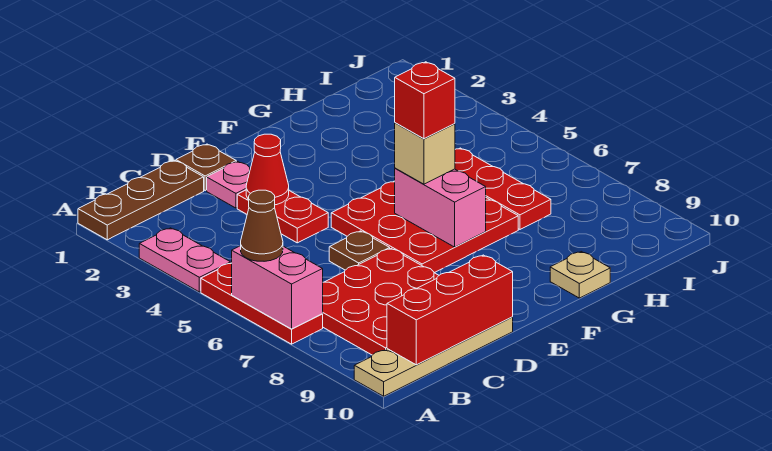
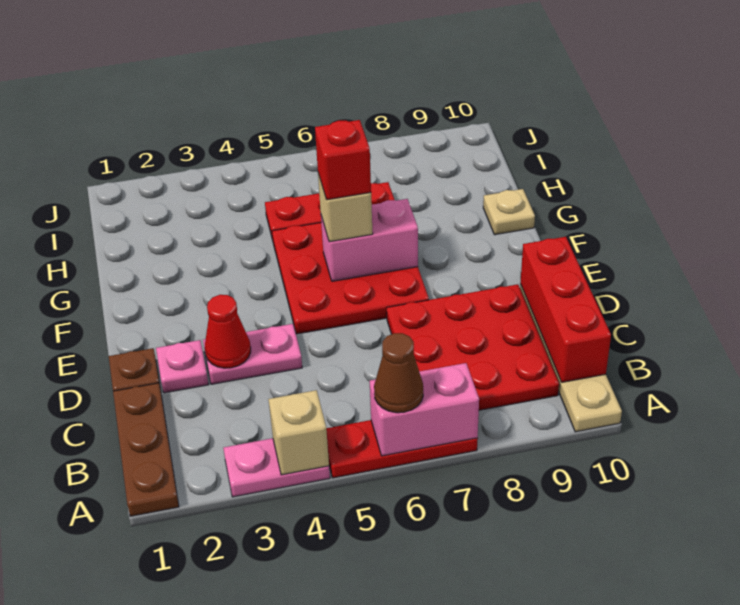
none -> tan brick A4 level 2
red plate D3:D4 level 1 -> pink plate D3:D4 level 1
brown plate D6 level 1 -> none

